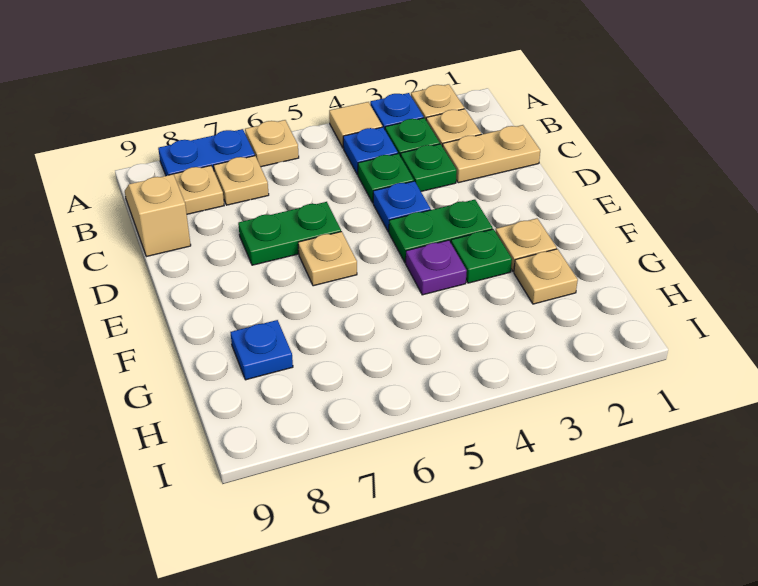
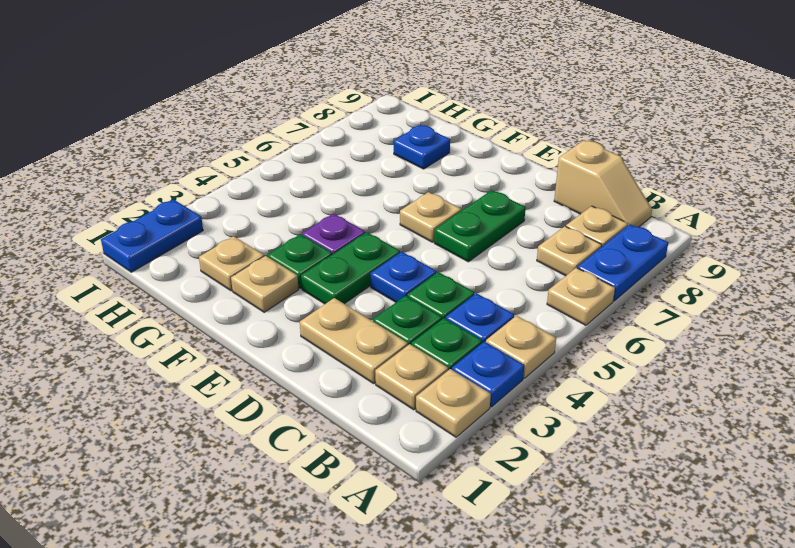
tan tile A4 level 1 -> tan plate A4 level 1
tan plate C1:C2 level 1 -> tan plate C2:D2 level 1
none -> blue plate I1:I2 level 1

